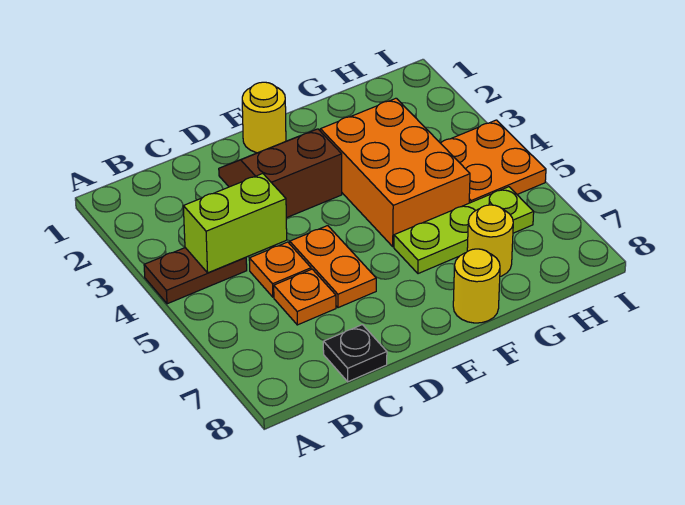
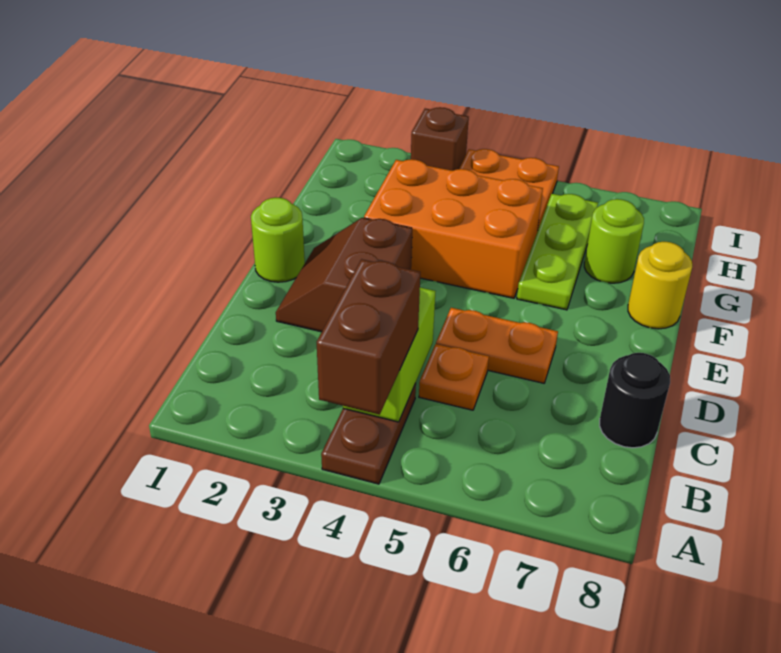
none -> brown brick A4:B4 level 3
orange plate C6 level 1 -> none
black plate C8 level 1 -> black round brick C8 level 1
yellow round brick E1 level 1 -> lime round brick E1 level 1
yellow round brick G7 level 1 -> lime round brick G7 level 1
none -> brown brick I3 level 1

